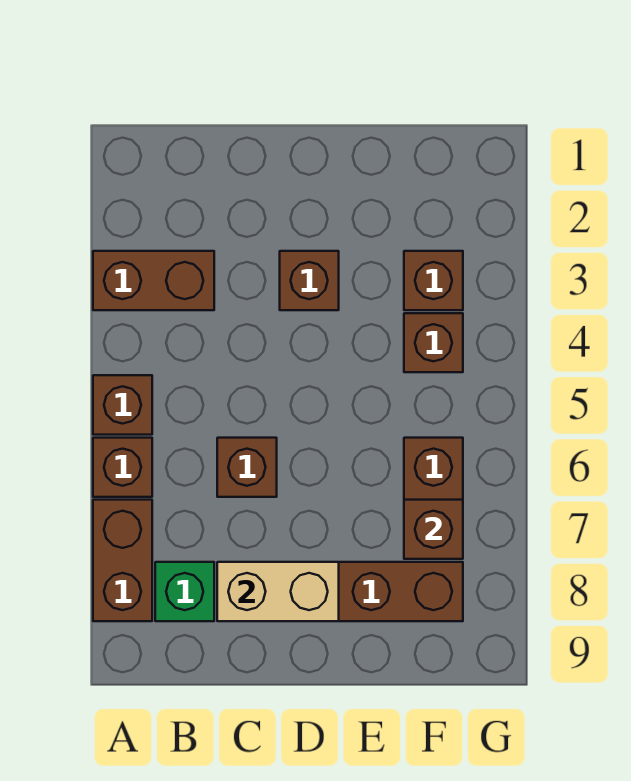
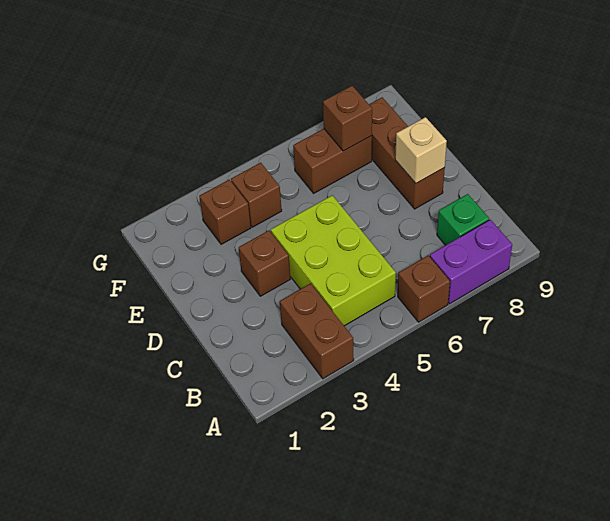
brown brick A5 level 1 -> none
brown brick A7:A8 level 1 -> purple brick A7:A8 level 1
none -> lime brick B4:D5 level 1
brown brick C6 level 1 -> none
tan brick C8:D8 level 2 -> tan brick D8 level 2

